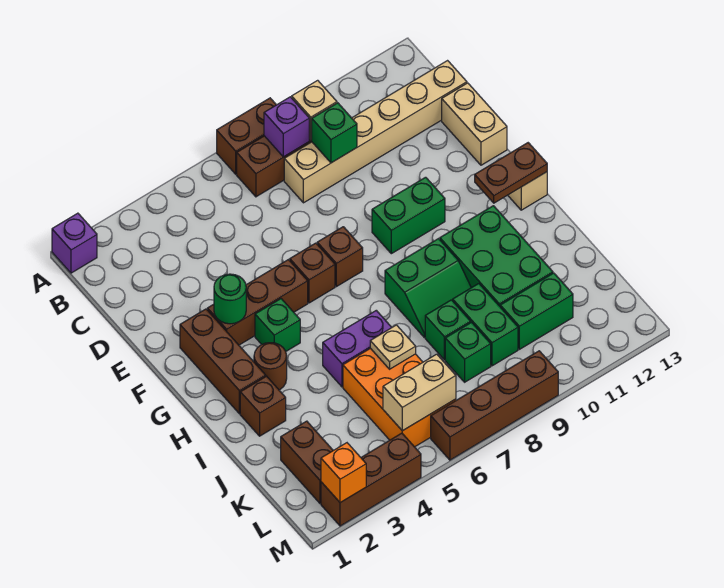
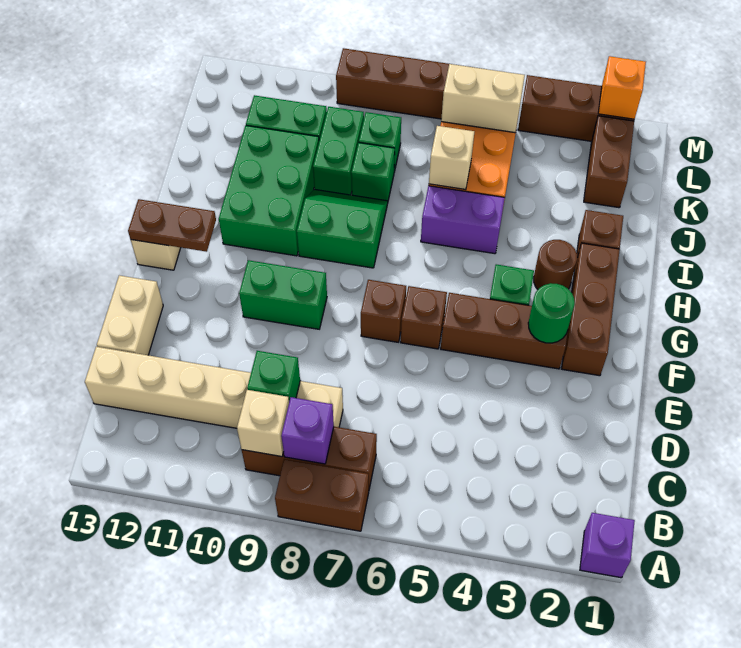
tan plate J6 level 2 -> tan brick J6 level 2

